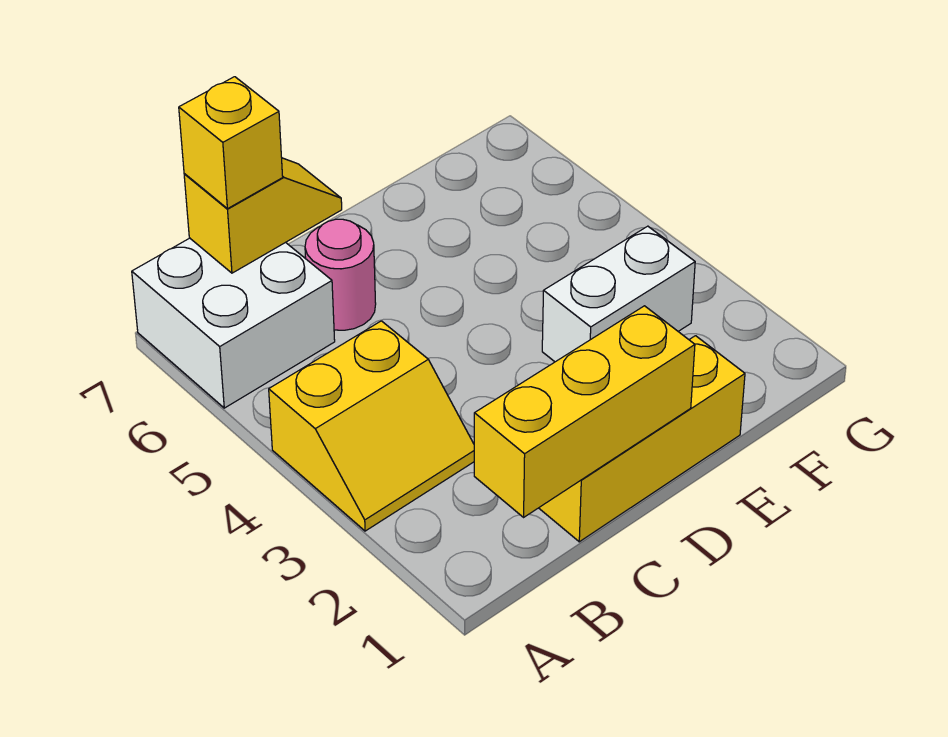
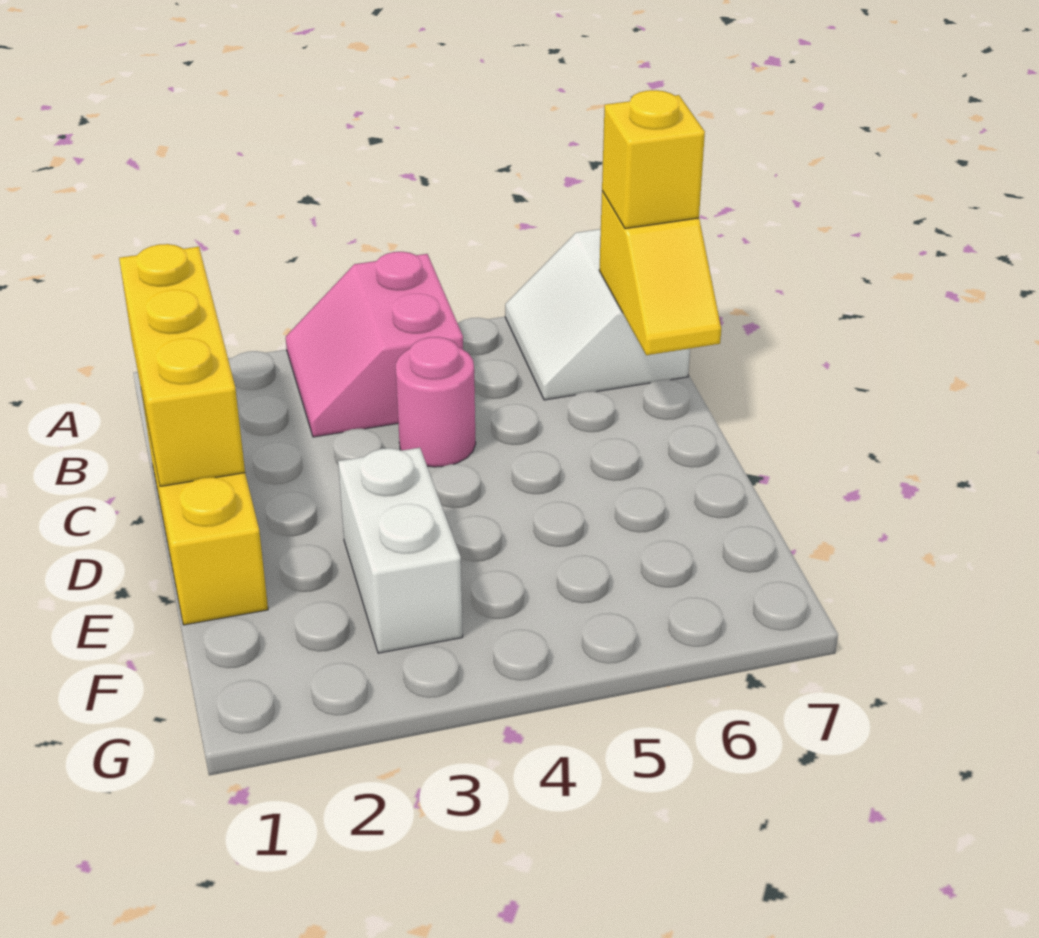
yellow slope A3:B4 level 1 top 4 -> pink slope A3:B4 level 1 top 4
white brick A6:B7 level 1 -> white slope A6:B7 level 1 top 7
pink round brick C6 level 1 -> pink round brick C4 level 1

